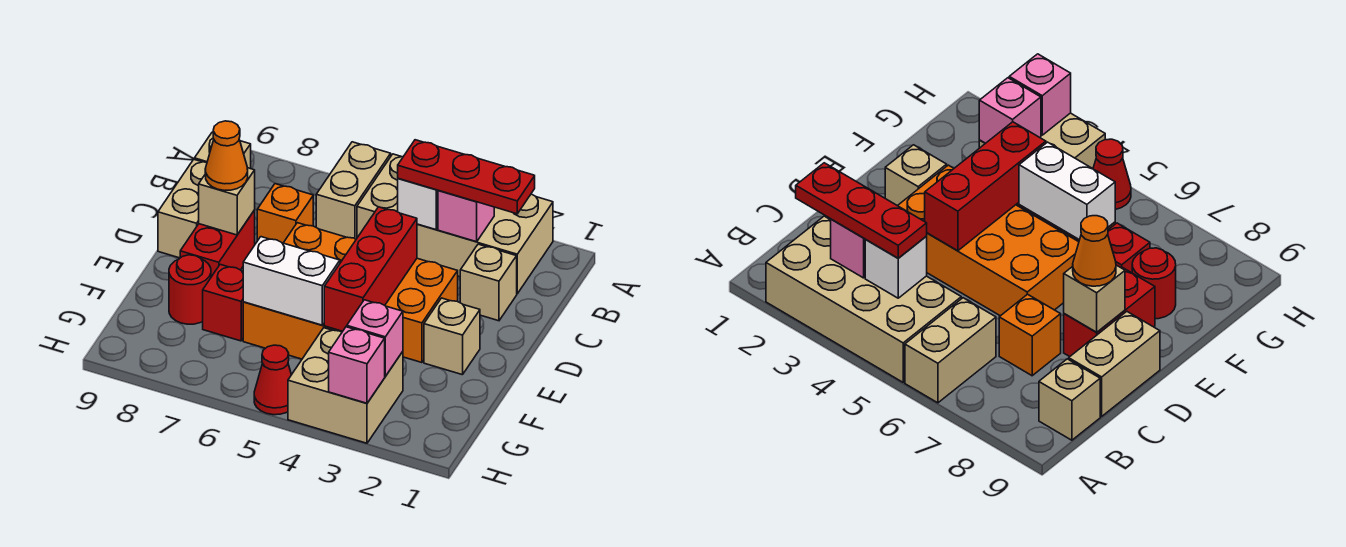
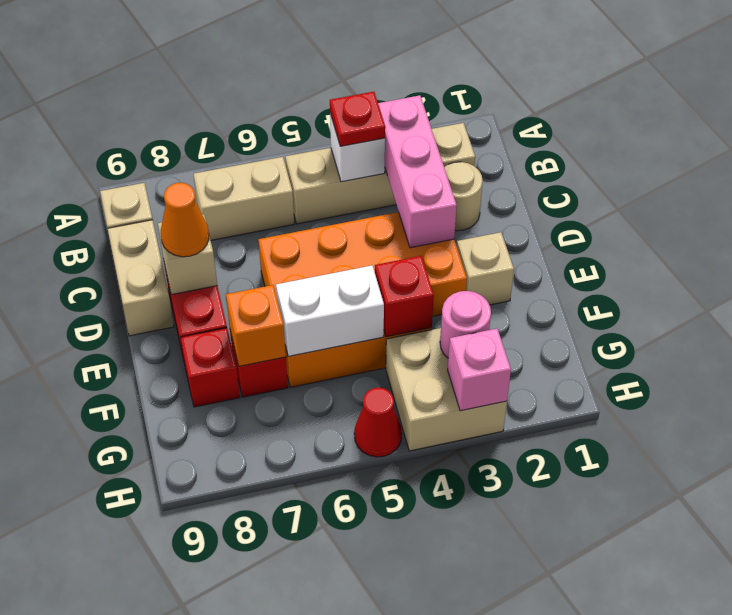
tan brick A2:B5 level 1 -> tan brick B2:B5 level 1
tan brick A6:B6 level 1 -> tan brick B6:B7 level 1
red plate B2:B4 level 3 -> red plate B4 level 3
pink brick B3 level 2 -> pink brick B3:D3 level 2
tan brick C2 level 1 -> tan round brick C2 level 1
orange brick C7 level 1 -> orange brick F7 level 2
red brick D4:F4 level 2 -> red brick F4 level 2
red round brick F8 level 1 -> red brick F8 level 1
pink brick G3 level 2 -> pink round brick G3 level 2

